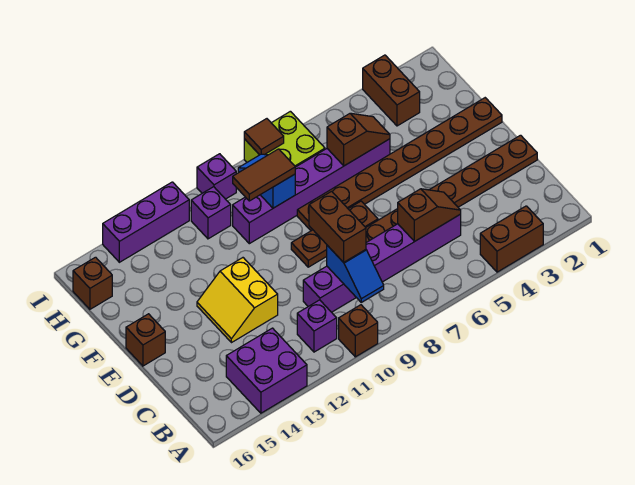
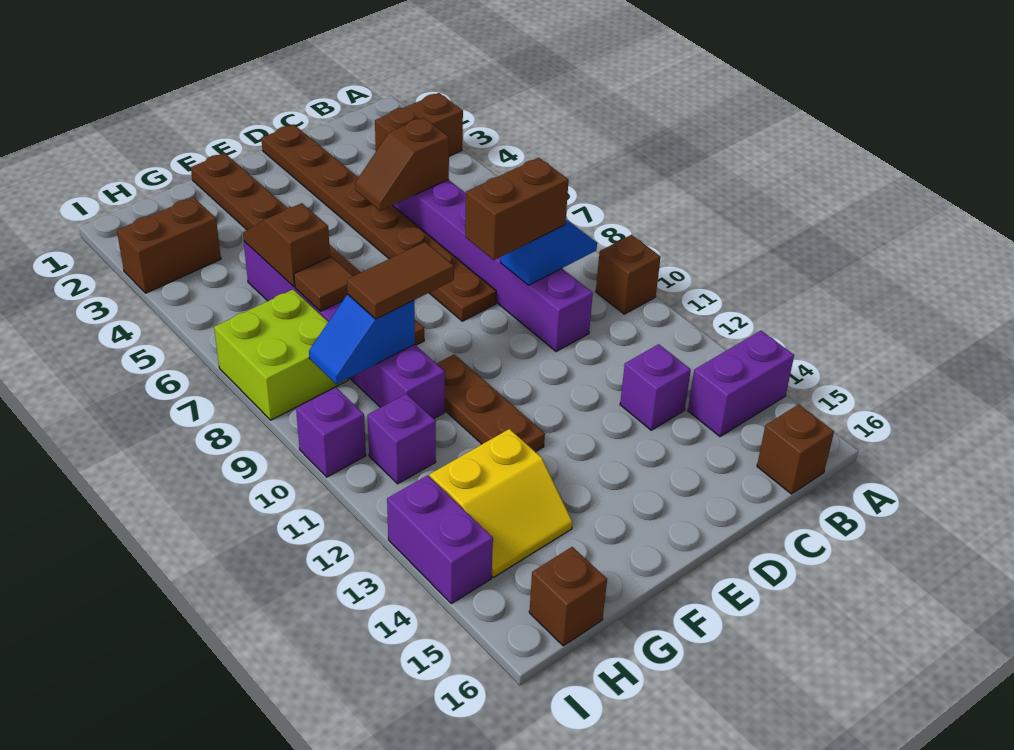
brown brick A3:A4 level 1 -> brown brick A3:B3 level 1
purple brick A13:B14 level 1 -> purple brick A14:B14 level 1
purple brick B11 level 1 -> purple brick C13 level 1
brown slope C5:C6 level 2 top 6 -> brown slope C5:D5 level 2 top C
yellow slope D12:E13 level 1 top 12 -> yellow slope G13:H14 level 1 top 13
brown plate E7:E9 level 1 -> brown plate F10:F12 level 1
brown brick E16 level 1 -> brown brick B16 level 1
brown tile G9:G10 level 3 -> brown tile F9:G9 level 3
brown tile I8 level 2 -> brown tile G7 level 2
purple brick I12:I14 level 1 -> purple brick I13:I14 level 1

